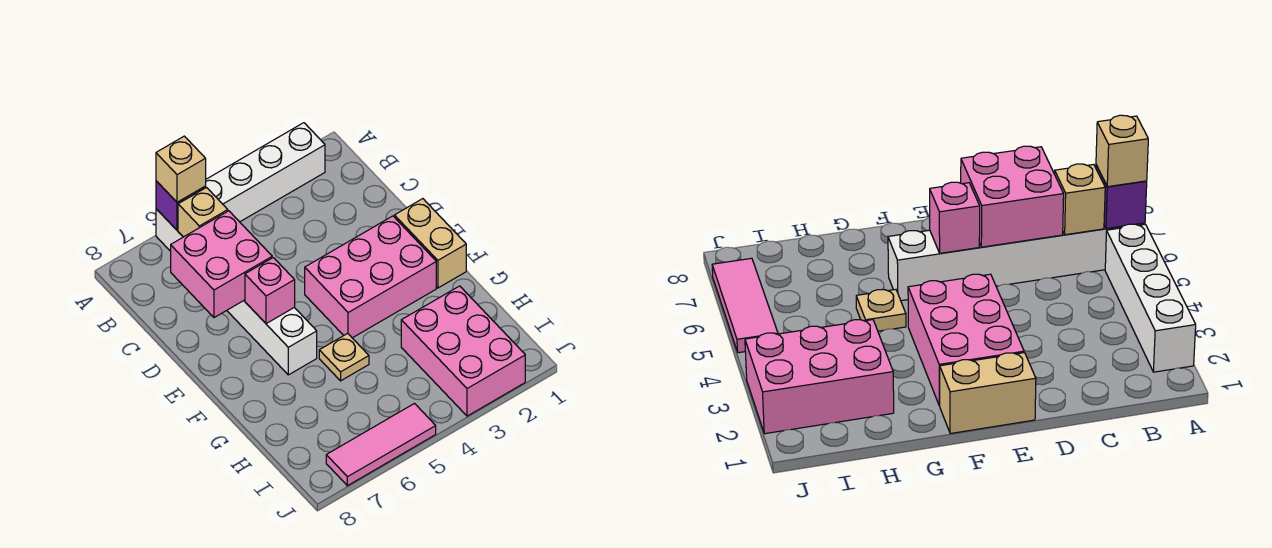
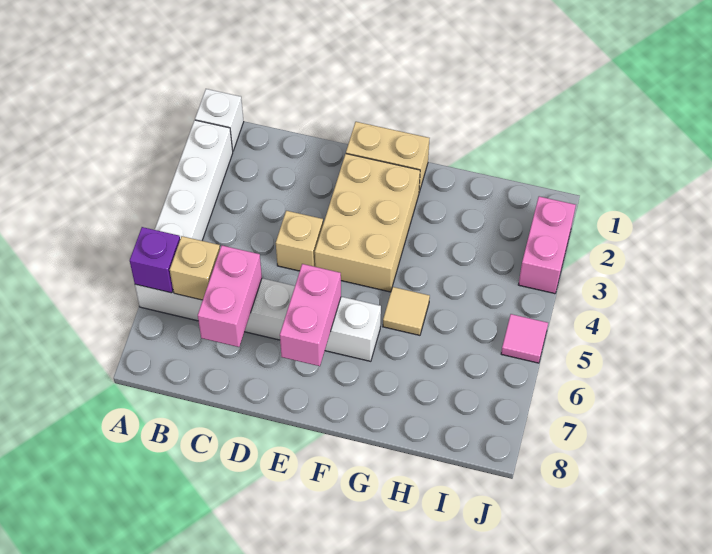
none -> white brick A1 level 1
tan brick A6 level 3 -> tan brick D4 level 1
pink brick C6:D7 level 2 -> pink brick C6:C7 level 2
pink brick E2:F4 level 1 -> tan brick E2:F4 level 1
pink brick E6 level 2 -> pink brick E6:E7 level 2
tan plate G5 level 1 -> tan tile G5 level 1
pink brick H2:J3 level 1 -> pink brick J2:J3 level 1
pink tile J5:J7 level 1 -> pink tile J5 level 1

